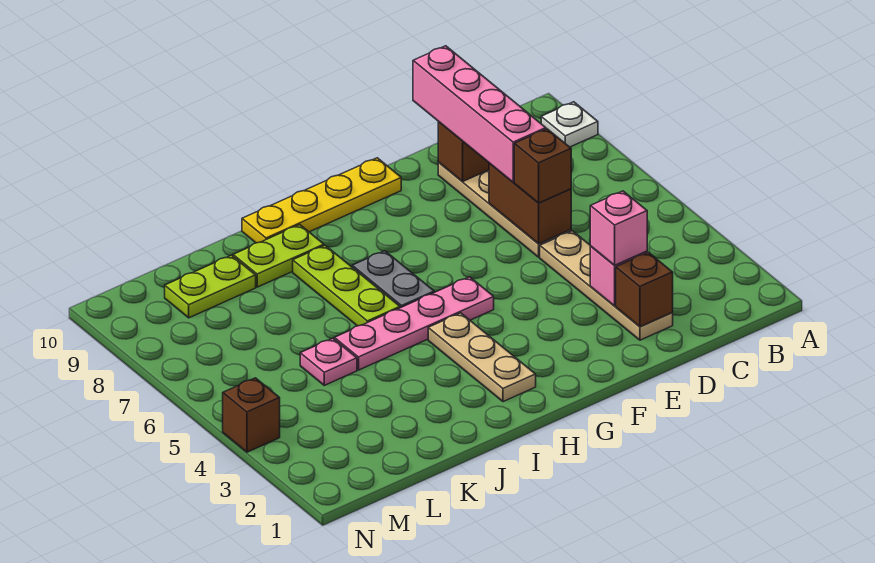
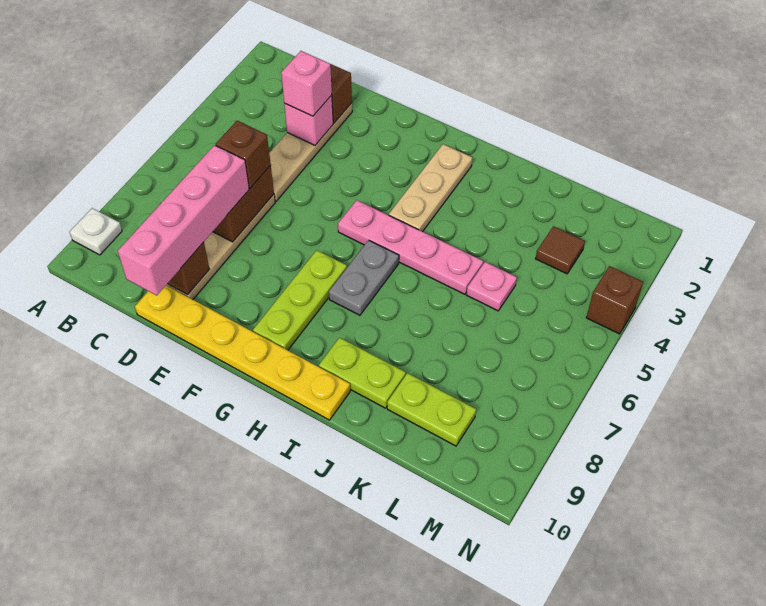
yellow plate F10:I10 level 1 -> yellow plate D10:I10 level 1
lime plate I6:I8 level 1 -> lime plate G7:G9 level 1
none -> brown tile L3 level 1

